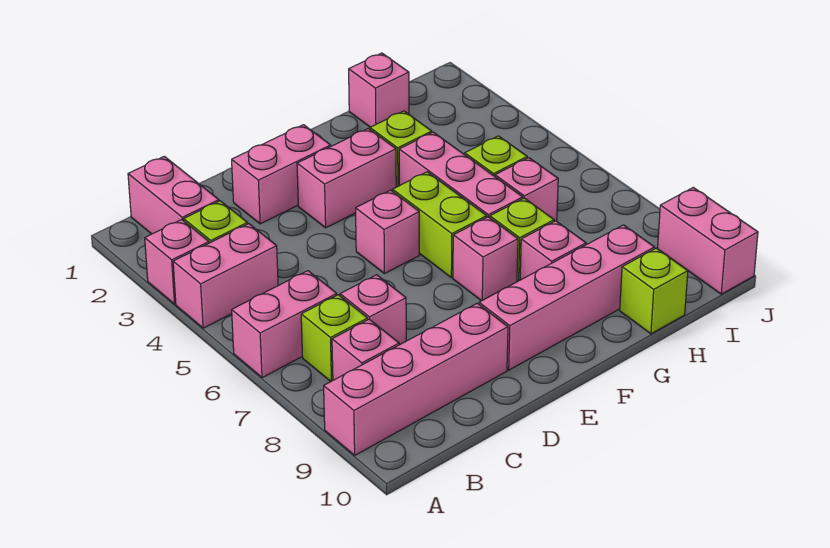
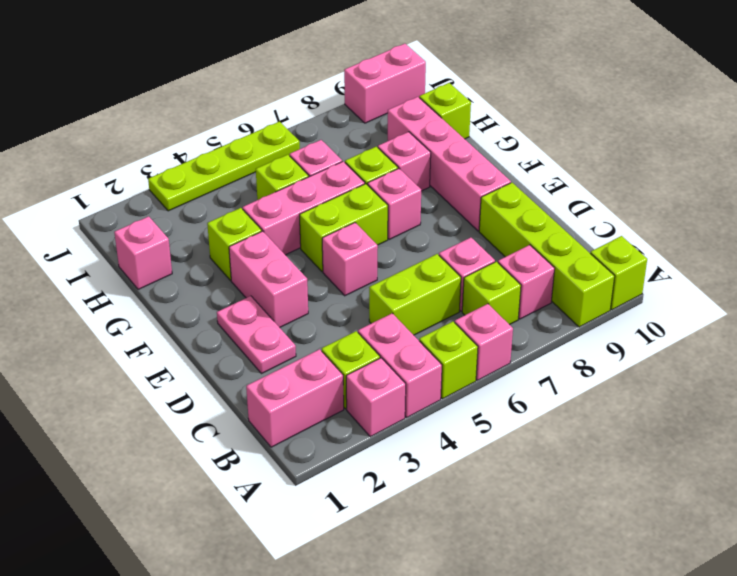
none -> lime brick A5 level 1
pink brick A6:B6 level 1 -> pink brick A6 level 1
pink brick A9:D9 level 1 -> lime brick A9:D9 level 1
none -> lime brick A10 level 1
none -> lime brick C5:C6 level 1
pink brick D2:E2 level 1 -> pink plate D2:E2 level 1
none -> lime plate J3:J6 level 1

